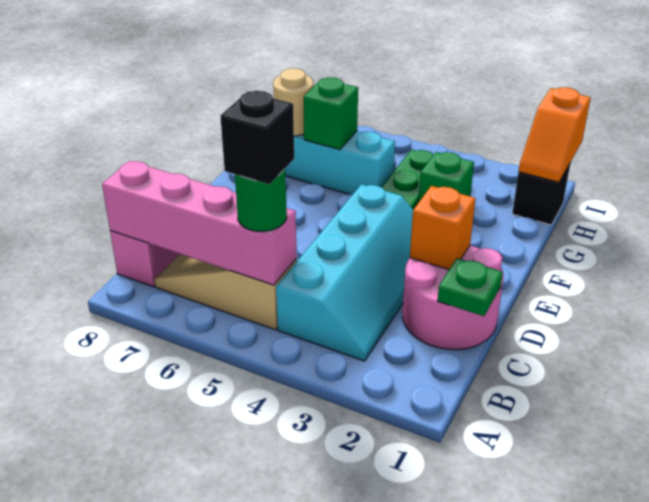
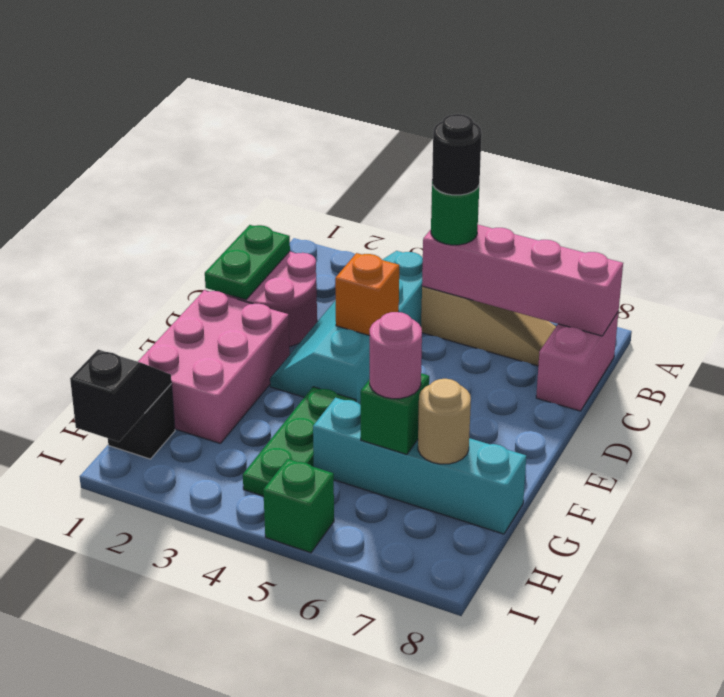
black brick B5 level 4 -> black round brick B5 level 4
green plate C1 level 2 -> green plate C1:D1 level 2
orange brick D2 level 2 -> orange brick D4 level 2
none -> pink brick E1:G2 level 1
green brick G3 level 1 -> green brick I5 level 1
none -> pink round brick G6 level 3
orange slope H1:I1 level 2 top I -> black slope H1:I1 level 2 top I

